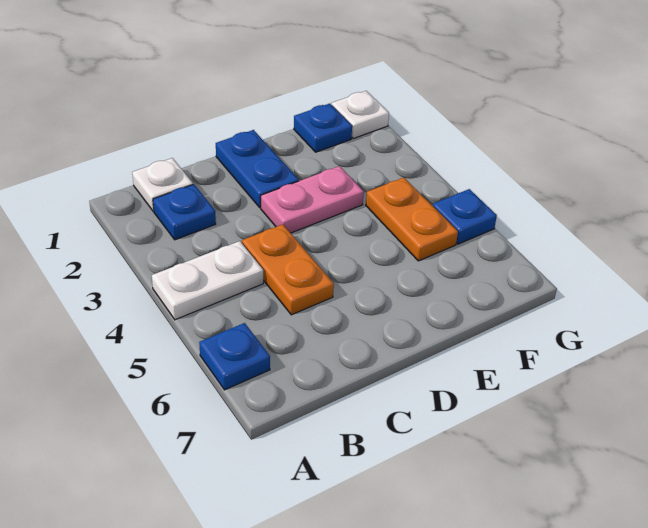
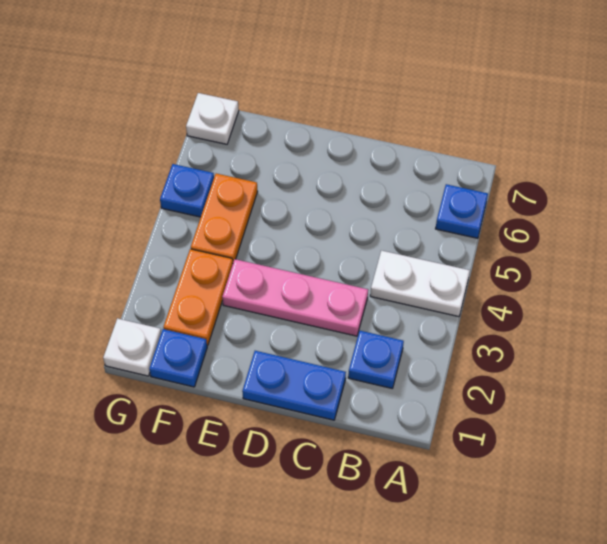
white plate B1 level 1 -> white plate G7 level 1
orange plate C4:C5 level 1 -> orange plate F2:F3 level 1
blue plate D1:D2 level 1 -> blue plate C1:D1 level 1
pink plate D3:E3 level 1 -> pink plate C3:E3 level 1

